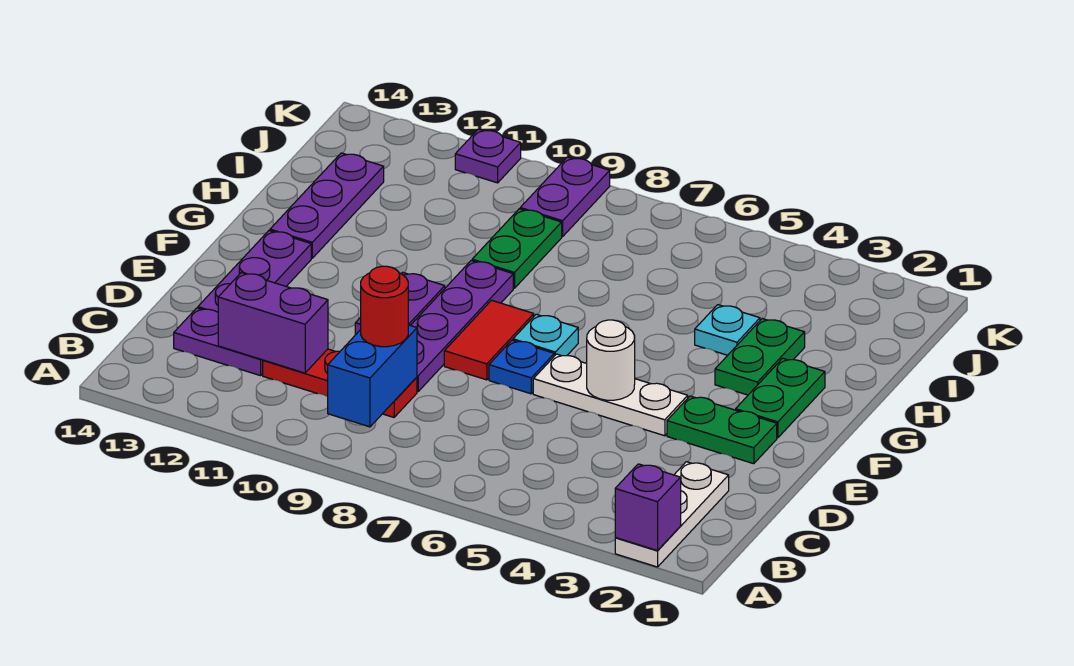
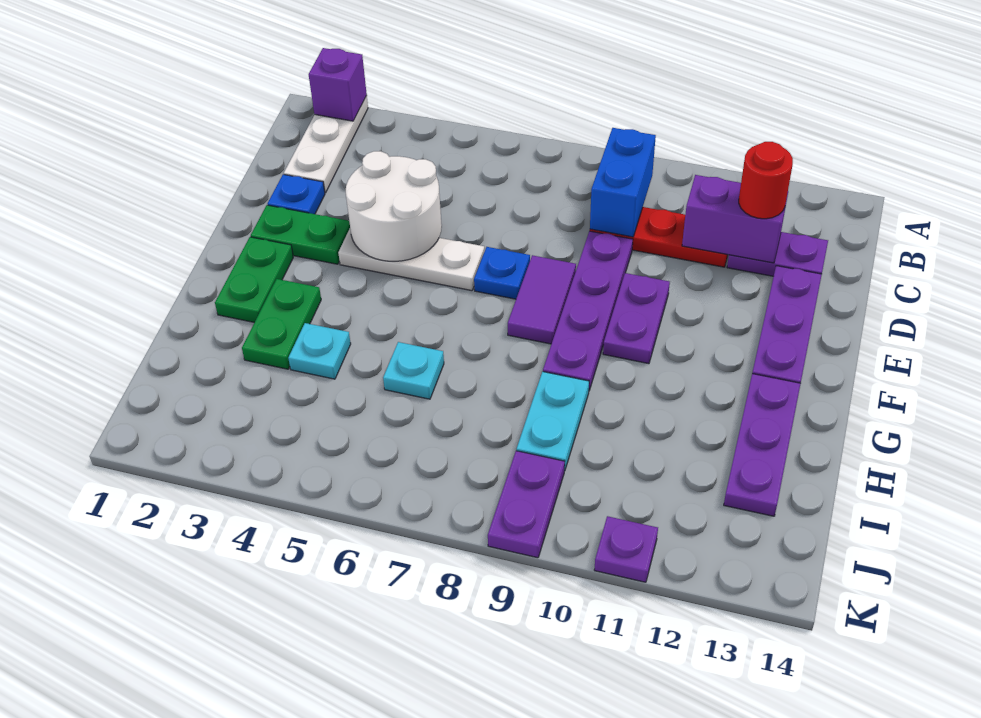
red round brick C9 level 3 -> red round brick C12 level 3
none -> blue plate D2 level 1
white round brick E5 level 2 -> white round brick D4:E5 level 2
red tile E8:F8 level 1 -> purple tile E8:F8 level 1
cyan plate F7 level 1 -> cyan plate H6 level 1
green plate H9:I9 level 1 -> cyan plate H9:I9 level 1

